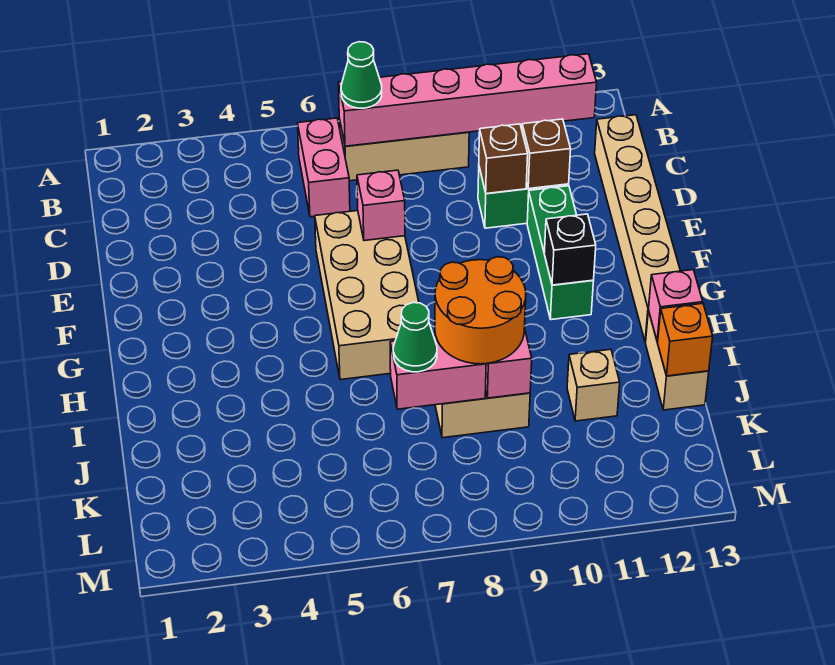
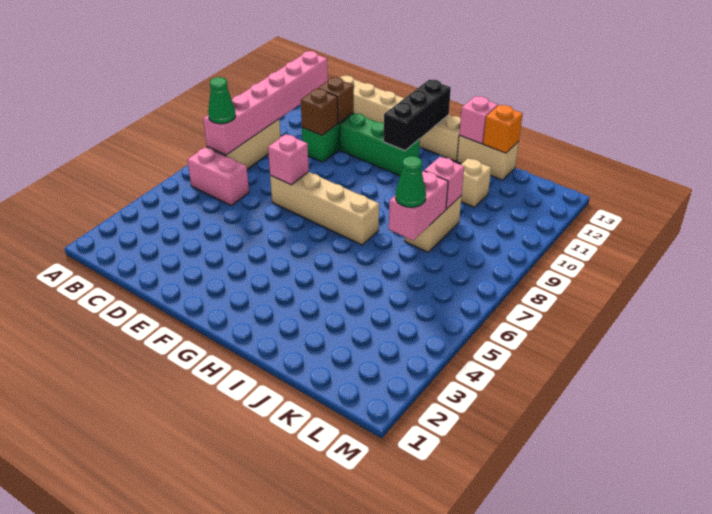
tan brick E6:H7 level 1 -> tan brick E7:H7 level 1
black brick G11 level 2 -> black brick G11:G13 level 2
orange round brick I8:J9 level 3 -> none

